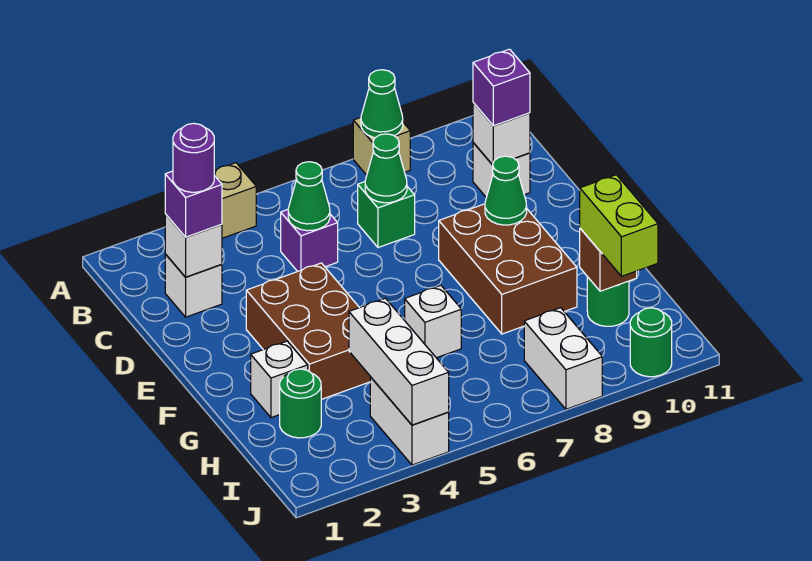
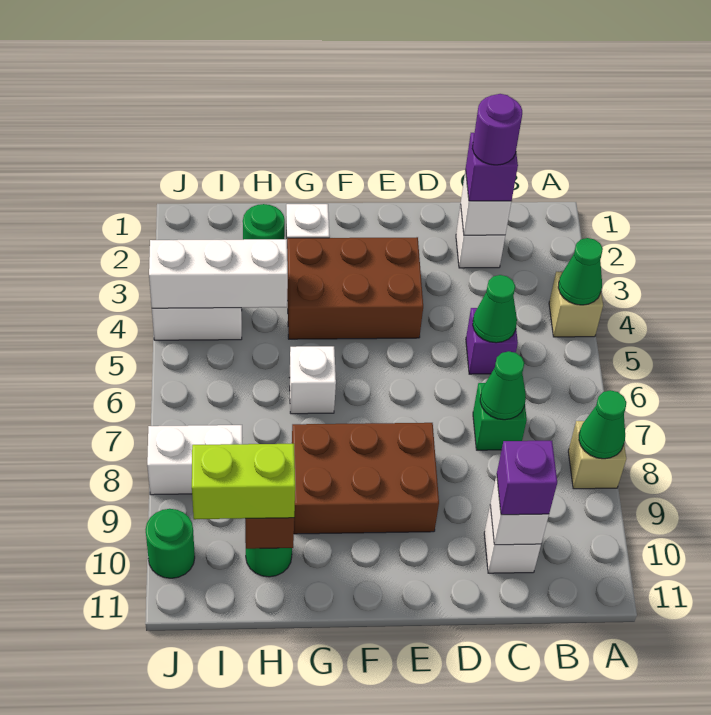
green cone E9 level 2 -> green cone A4 level 2

